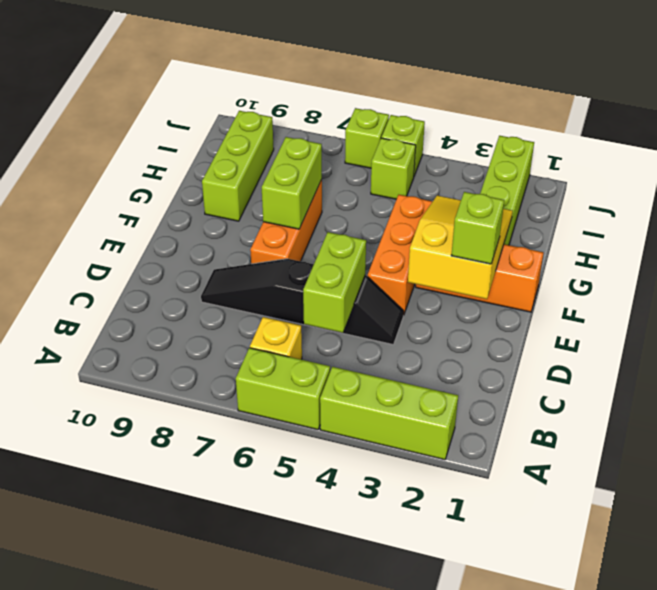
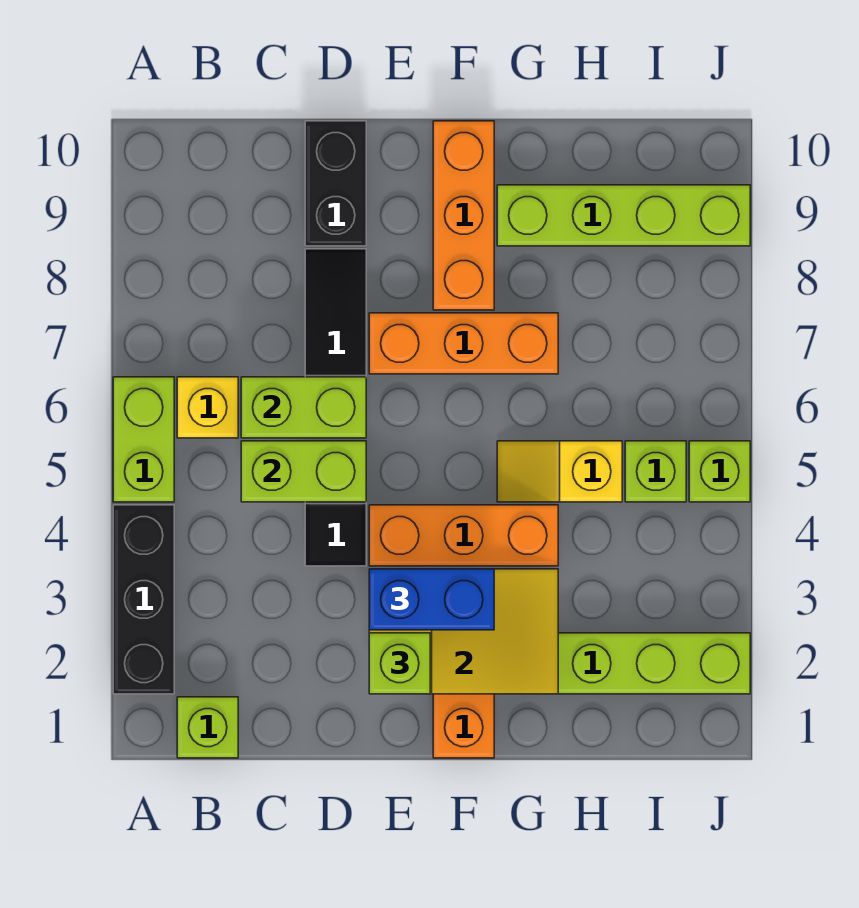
lime brick A2:A4 level 1 -> black brick A2:A4 level 1
none -> black brick D9:D10 level 1
none -> blue brick E3:F3 level 3
lime brick F7:G7 level 2 -> lime brick C6:D6 level 2
none -> orange brick F8:F10 level 1
none -> yellow slope G5:H5 level 1 top H
lime brick G9:I9 level 1 -> lime brick G9:J9 level 1
lime brick J6 level 1 -> lime brick B1 level 1

